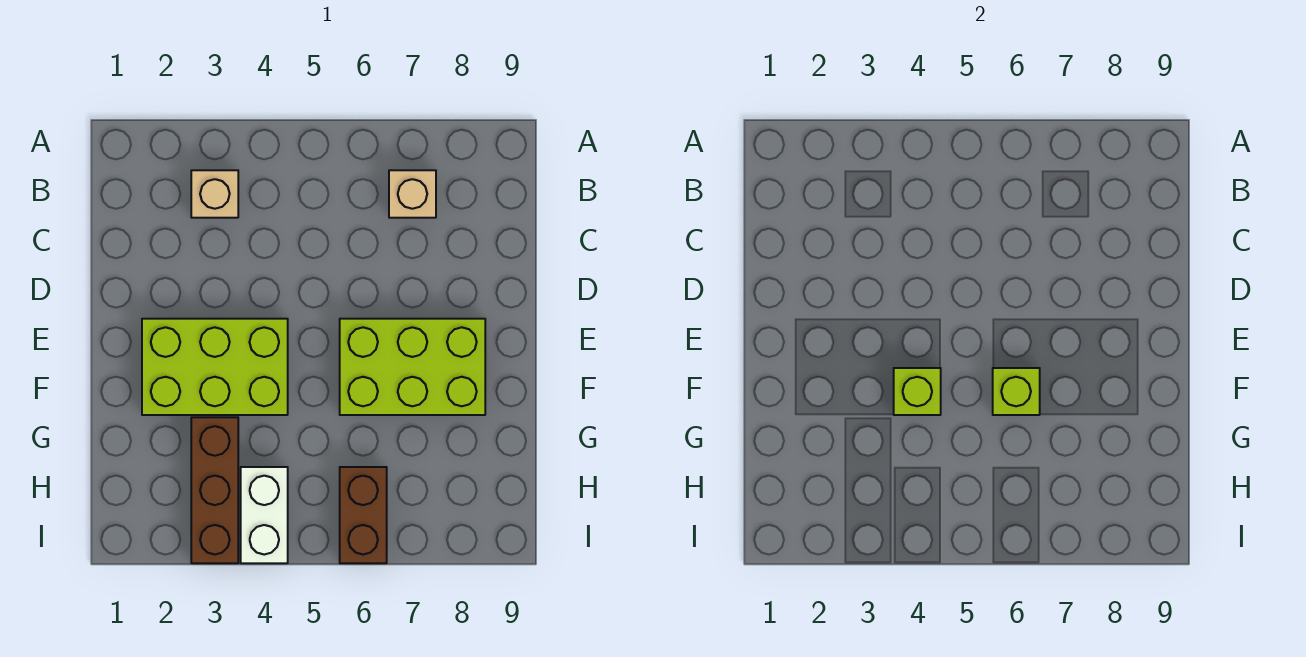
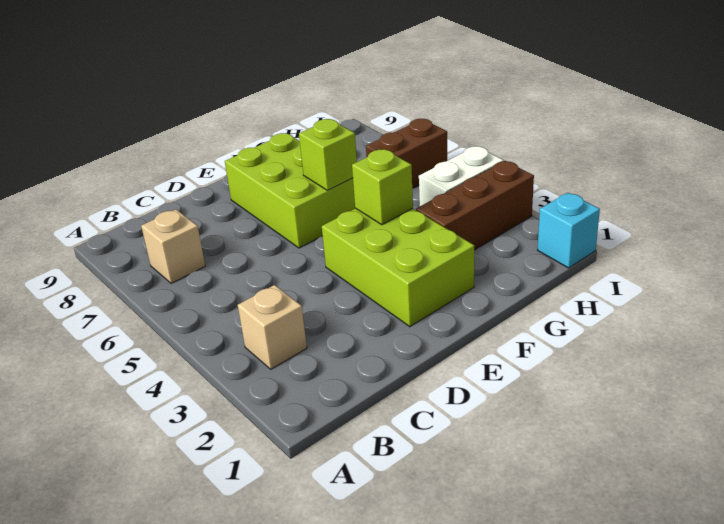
none -> cyan brick I1 level 1

